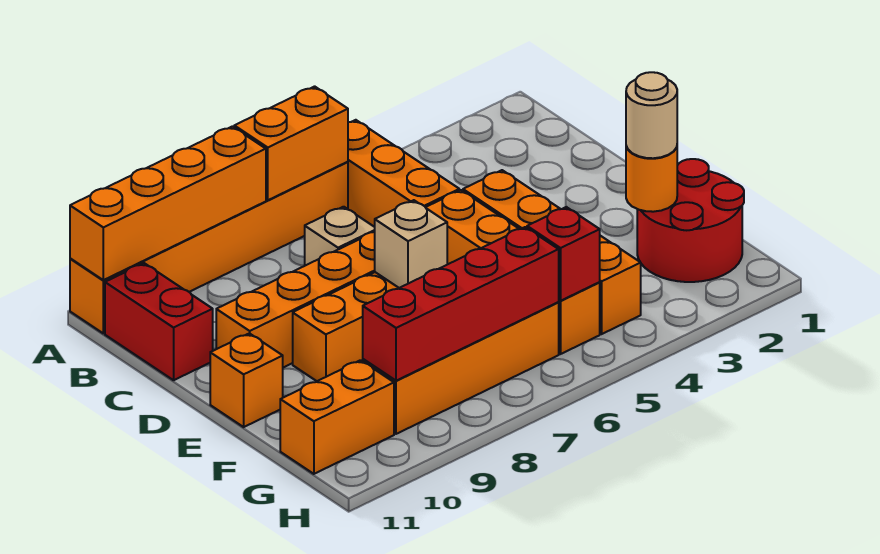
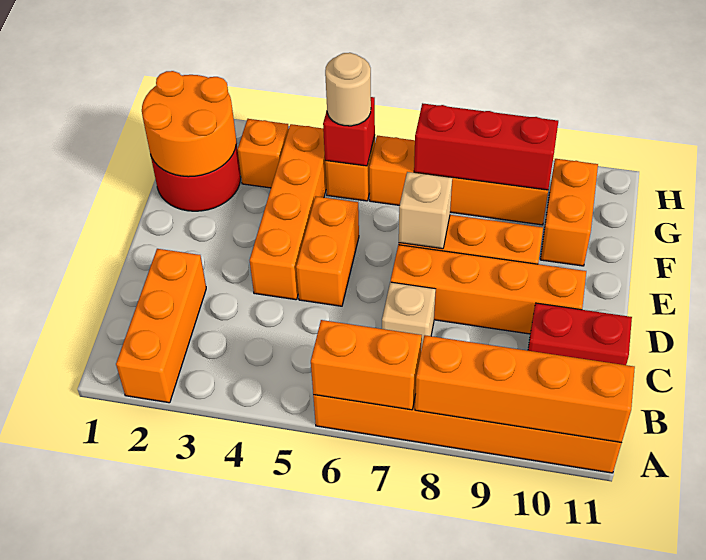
orange brick A5:C5 level 1 -> orange brick A2:C2 level 1
red brick B11:C11 level 1 -> red brick C10:C11 level 1
orange brick E11 level 1 -> orange brick G3 level 1
orange round brick F2 level 2 -> orange round brick F1:G2 level 2
tan round brick F2 level 3 -> tan round brick G5 level 3
red brick G6:G9 level 2 -> red brick G7:G9 level 2
orange brick G10:G11 level 1 -> orange brick F10:G10 level 1

